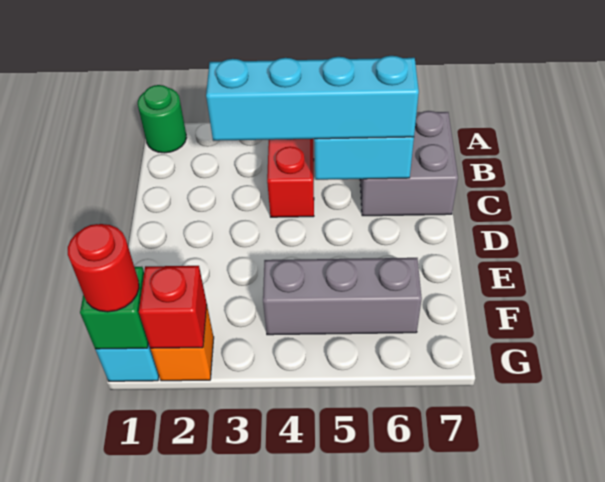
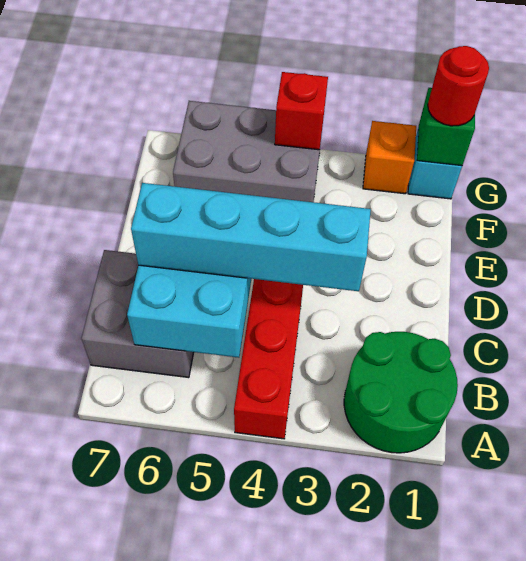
green round brick A1 level 1 -> green round brick A1:B2 level 1
grey brick F4:F6 level 1 -> grey brick F4:G6 level 1
red brick G2 level 2 -> red brick G4 level 2

